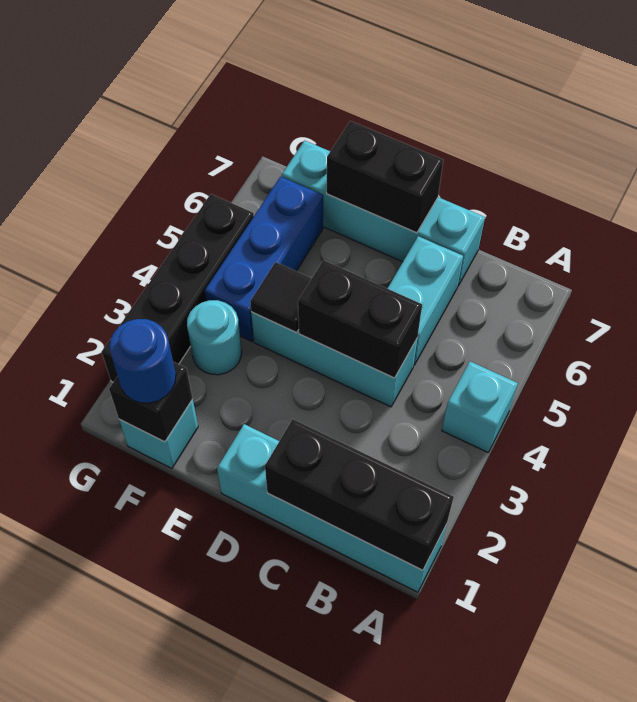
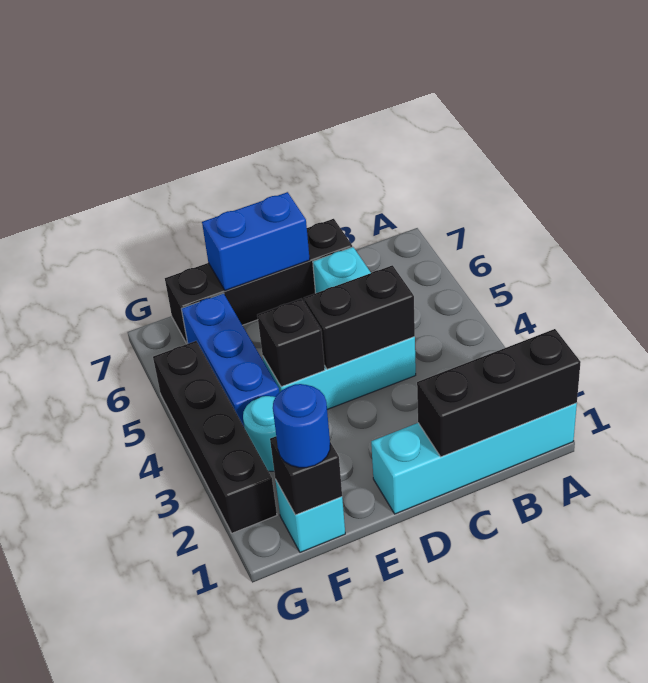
cyan brick A4 level 1 -> none
cyan brick C7:F7 level 1 -> black brick C7:F7 level 1
black brick D7:E7 level 2 -> blue brick D7:E7 level 2
black tile E4 level 2 -> black brick E4 level 2

